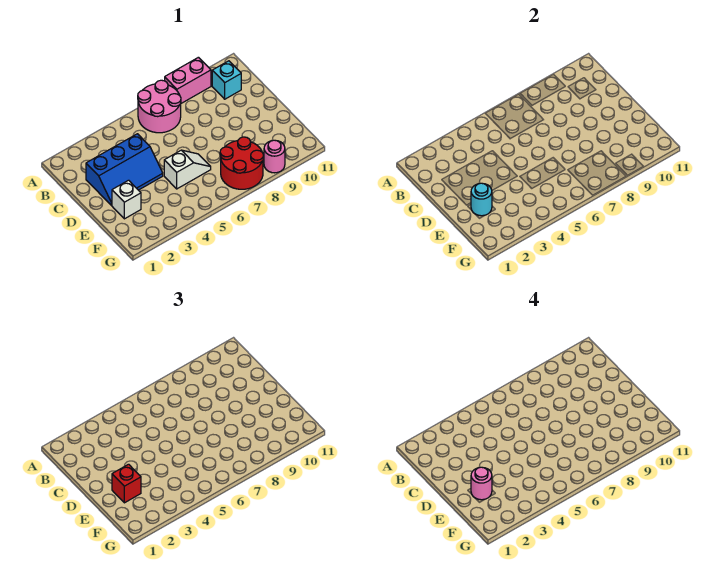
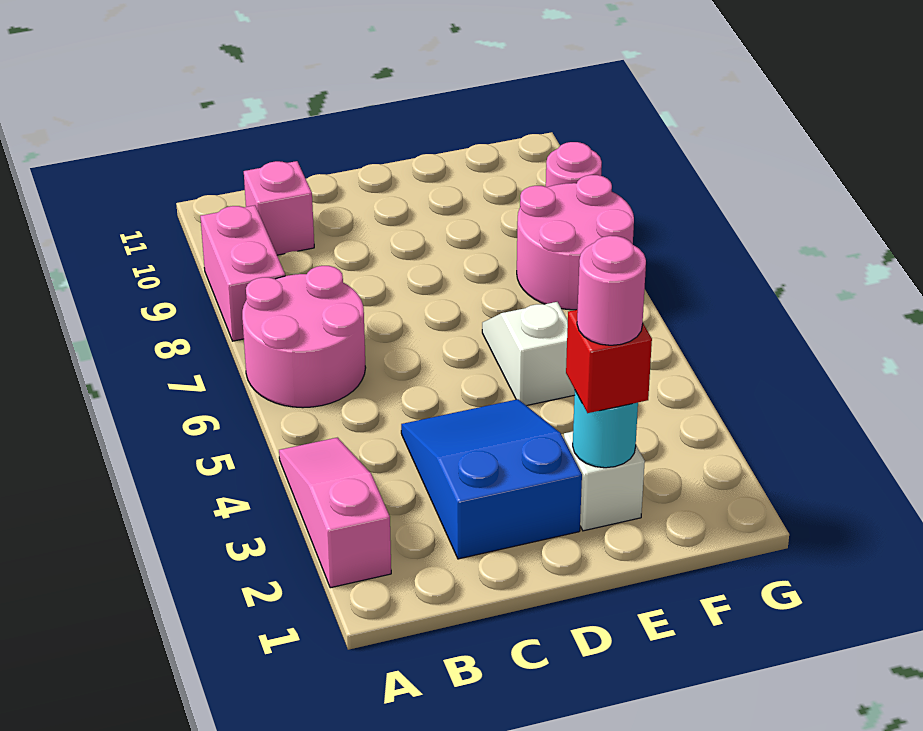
none -> pink slope A2:A4 level 1 top 2
cyan brick B10 level 1 -> pink brick B10 level 1
blue slope C2:D4 level 1 top C -> blue slope C2:D4 level 1 top 2
red round brick F7:G8 level 1 -> pink round brick F7:G8 level 1

